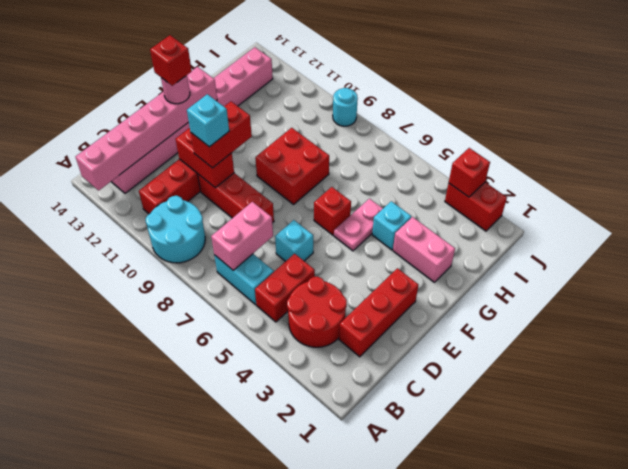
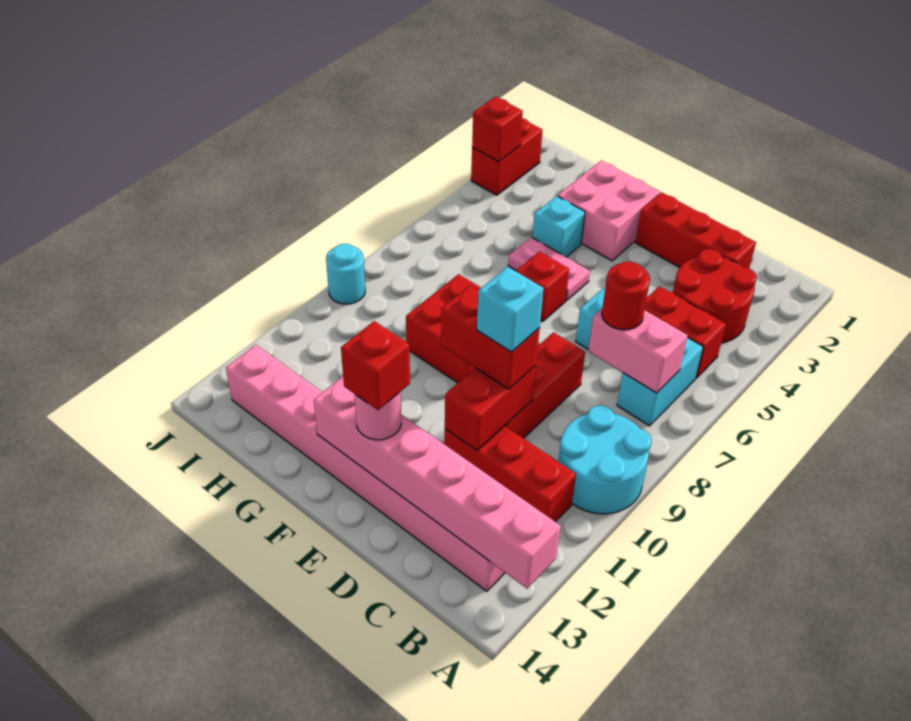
none -> red round brick C7 level 3
pink brick G2:G3 level 1 -> pink brick F2:G3 level 1

